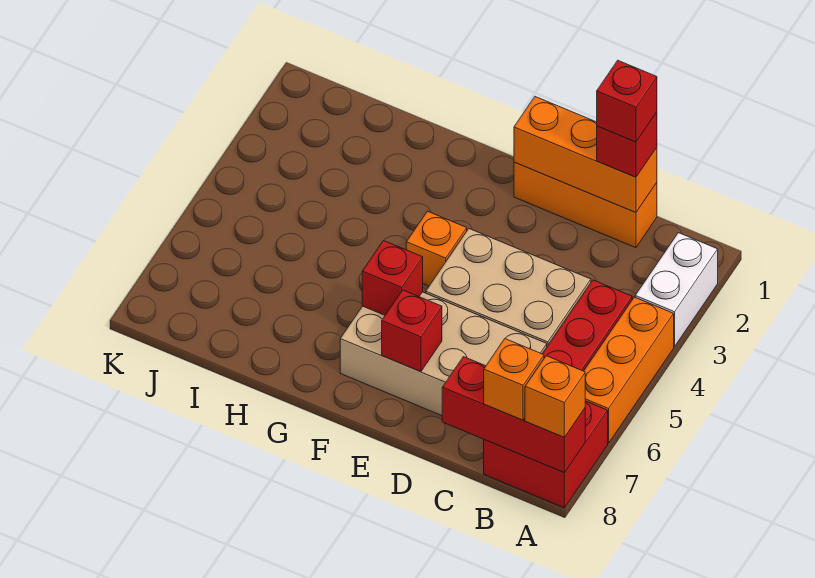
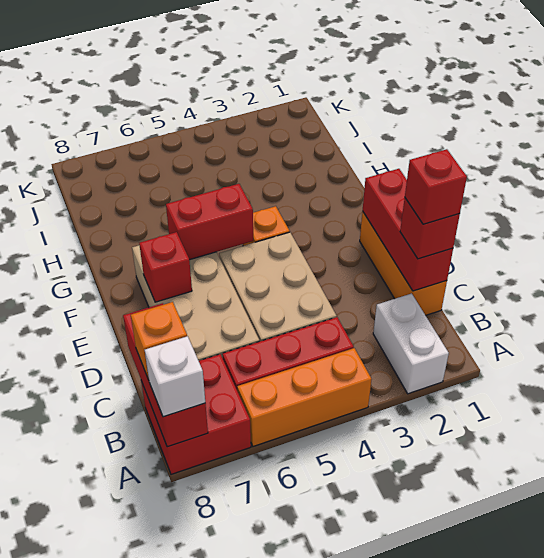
white brick A2:A3 level 1 -> white brick A2:B2 level 1
orange brick A8 level 3 -> white brick A8 level 3
orange brick C1:E1 level 2 -> red brick C1:E1 level 2
red brick F6 level 2 -> red brick F5:F6 level 2

